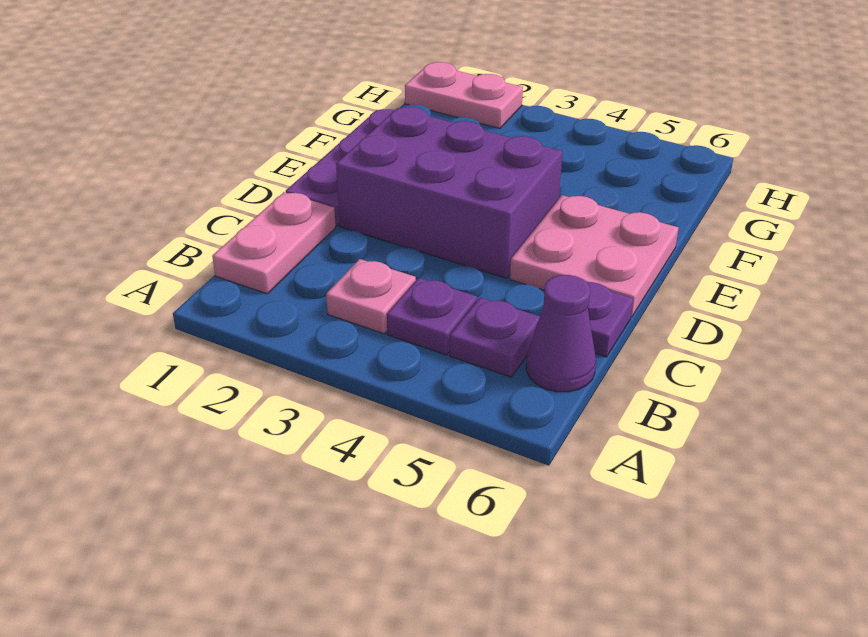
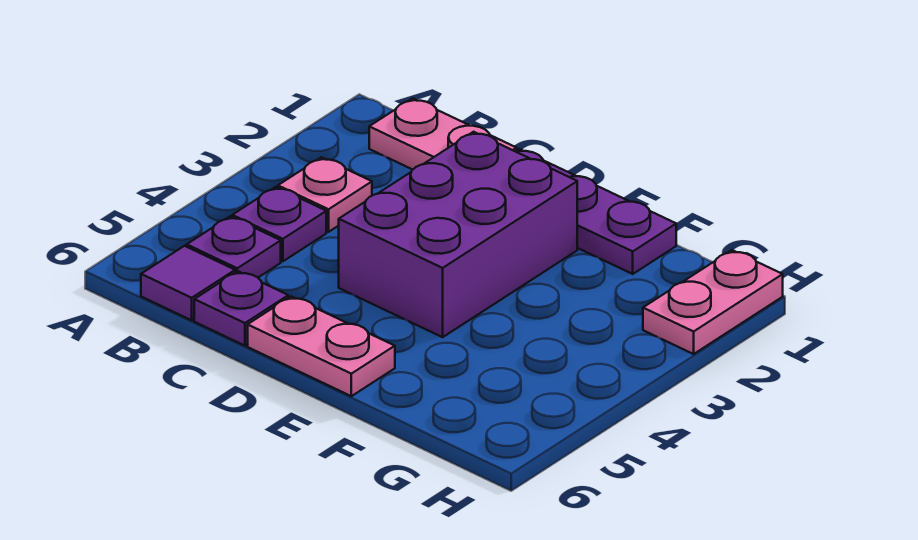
purple cone B6 level 1 -> purple tile B6 level 1
pink plate D5:E6 level 1 -> pink plate D6:E6 level 1

